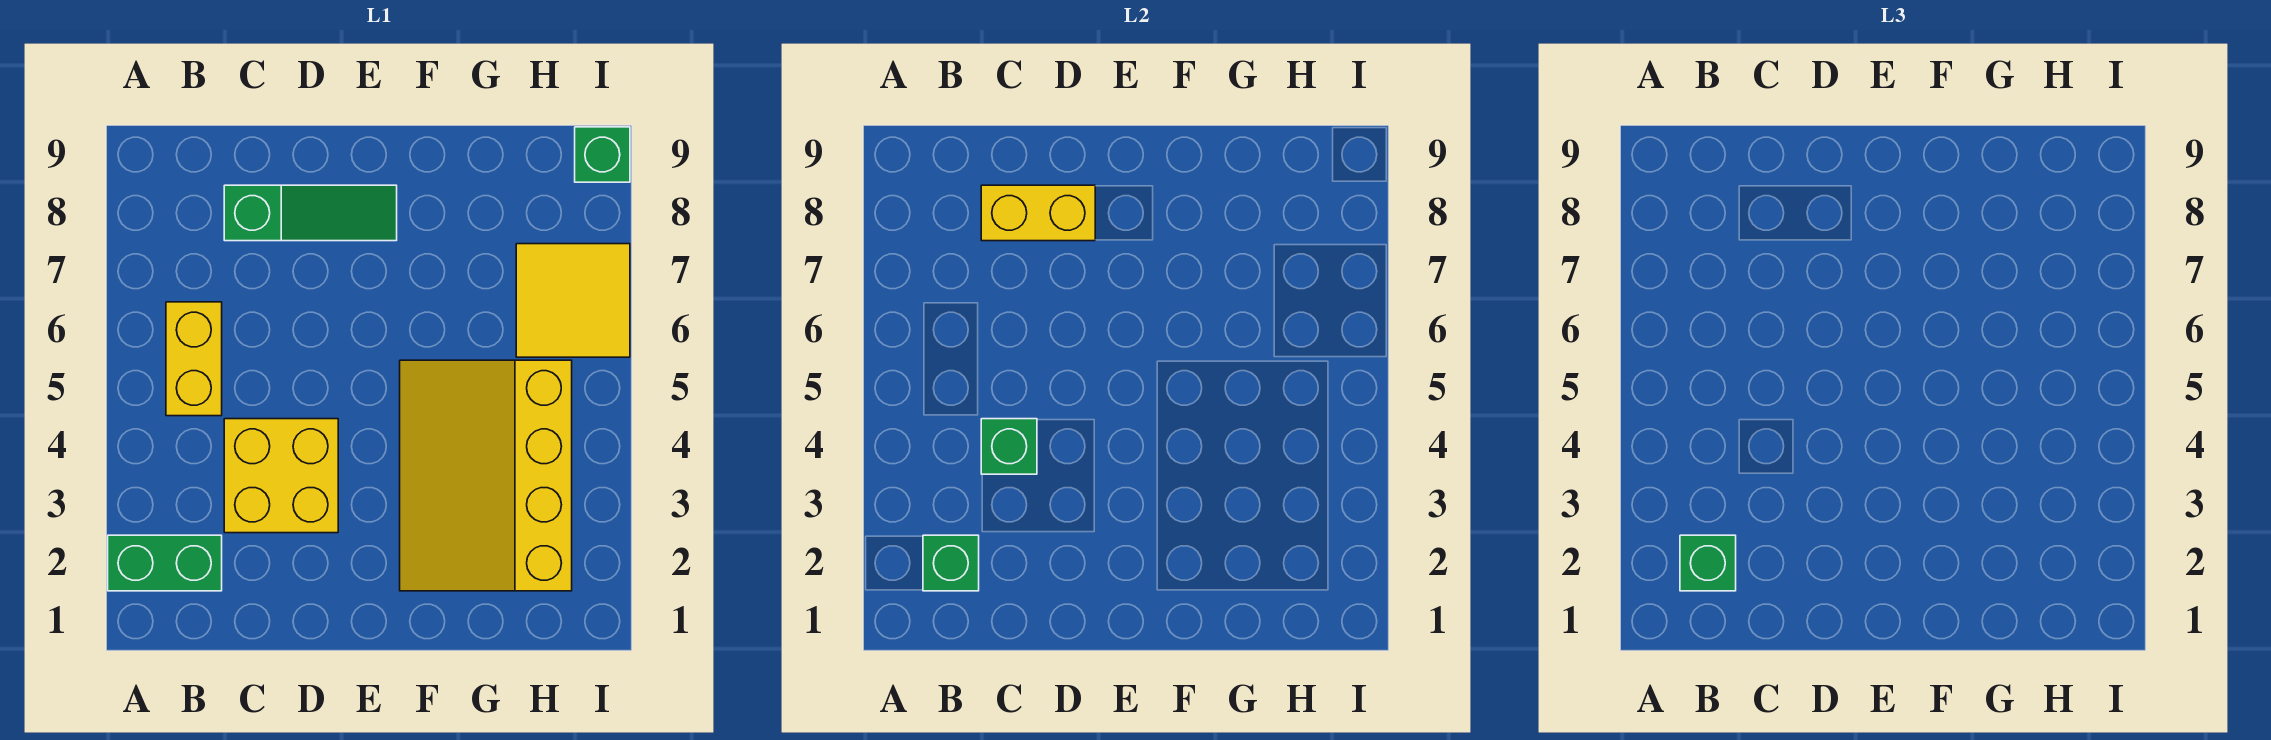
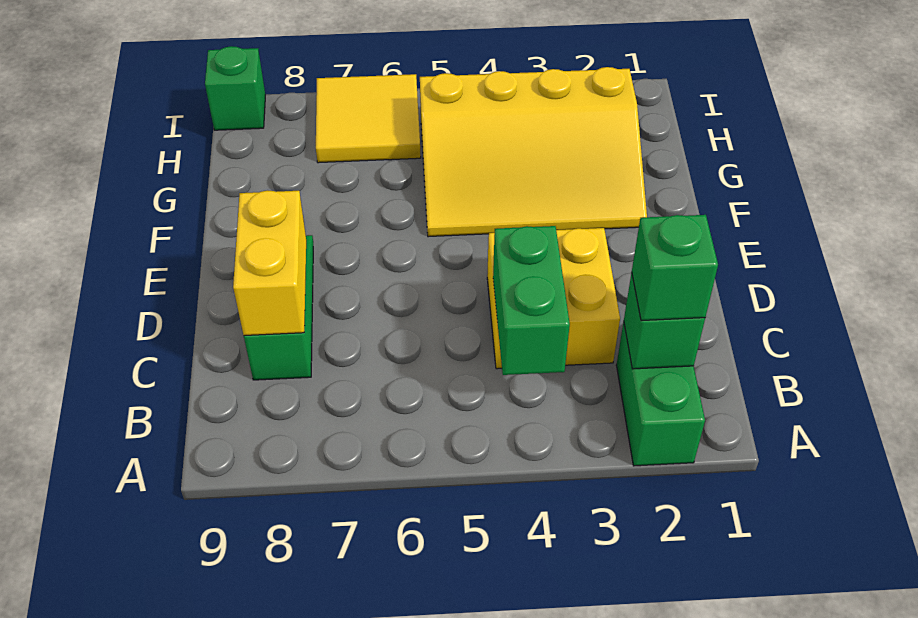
yellow brick B5:B6 level 1 -> none
green brick C4 level 2 -> green brick B4:C4 level 2

